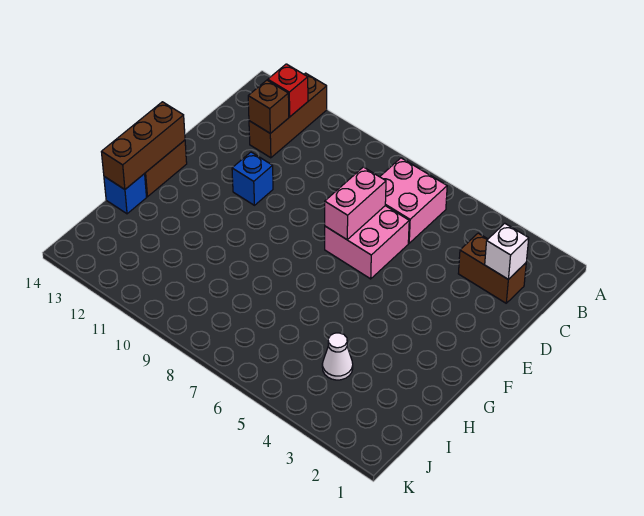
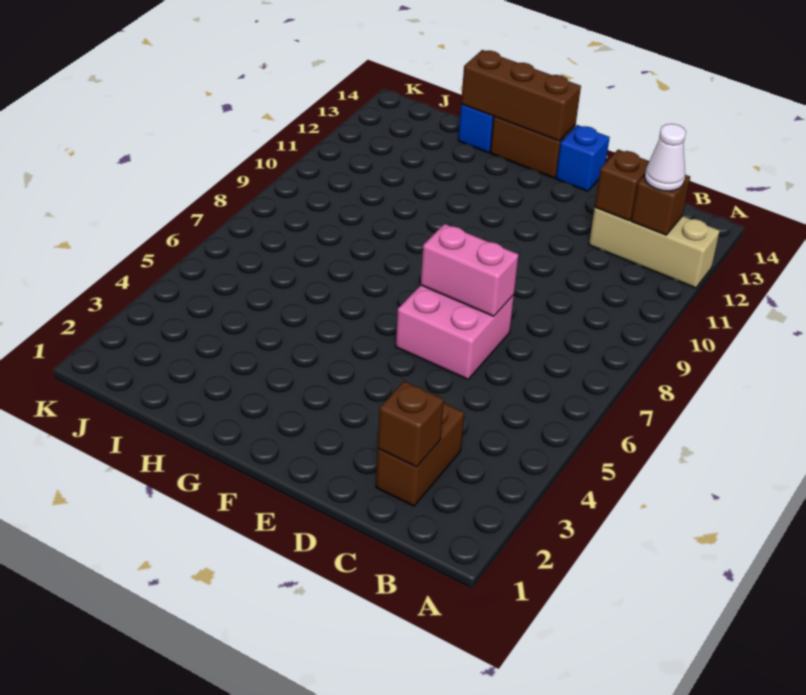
brown brick A12:C12 level 1 -> tan brick A12:C12 level 1
pink brick B6:C7 level 1 -> none
red brick B12 level 2 -> brown brick B12 level 2
white brick C2 level 2 -> brown brick C2 level 2
blue brick E11 level 1 -> blue brick E14 level 1
white cone I4 level 1 -> white cone B12 level 3

